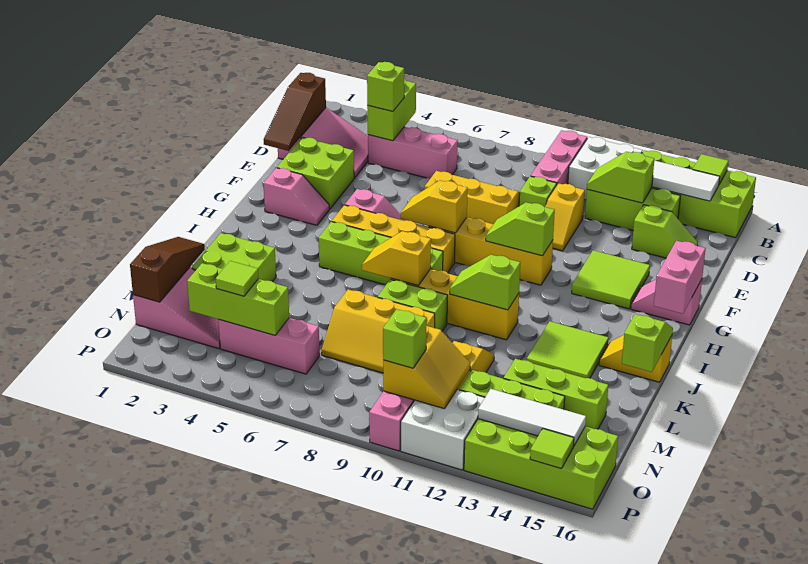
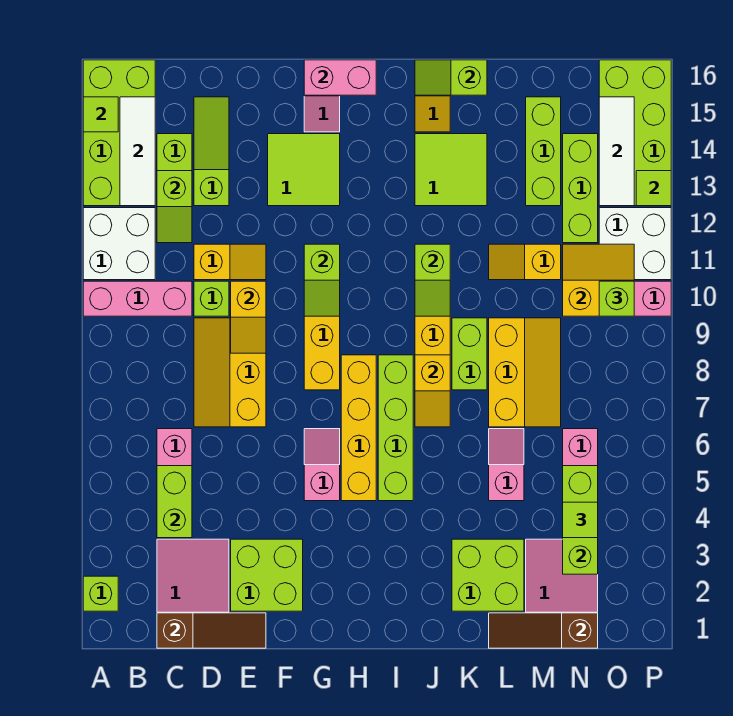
lime brick B4:C4 level 2 -> lime brick C4:C5 level 2
lime brick C4 level 3 -> lime brick A2 level 1
lime slope D14:D15 level 1 top 14 -> lime slope D13:D15 level 1 top 13
pink slope G2:G3 level 1 top 2 -> pink slope L5:L6 level 1 top 5
yellow slope G7:G8 level 2 top 8 -> yellow slope E9:E10 level 2 top 10
lime tile P15 level 2 -> lime tile P13 level 2

